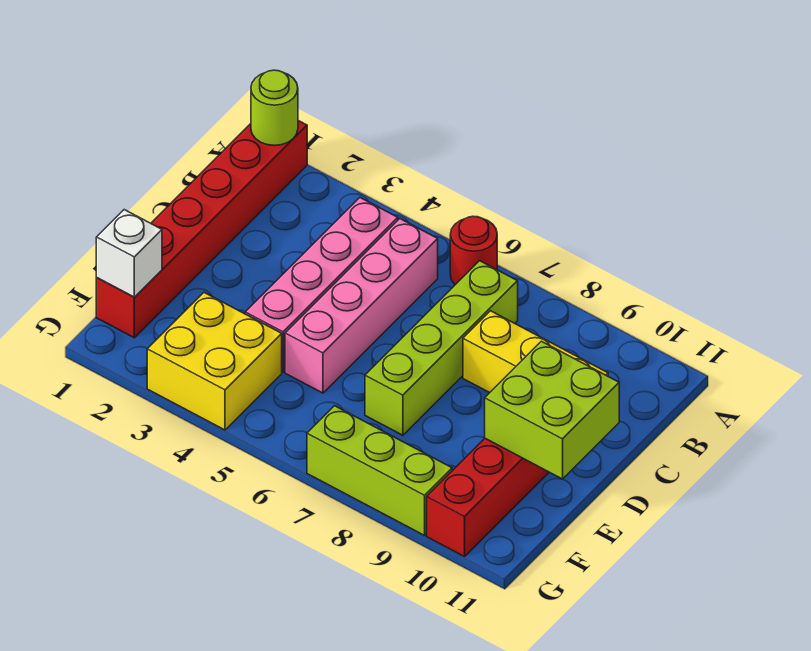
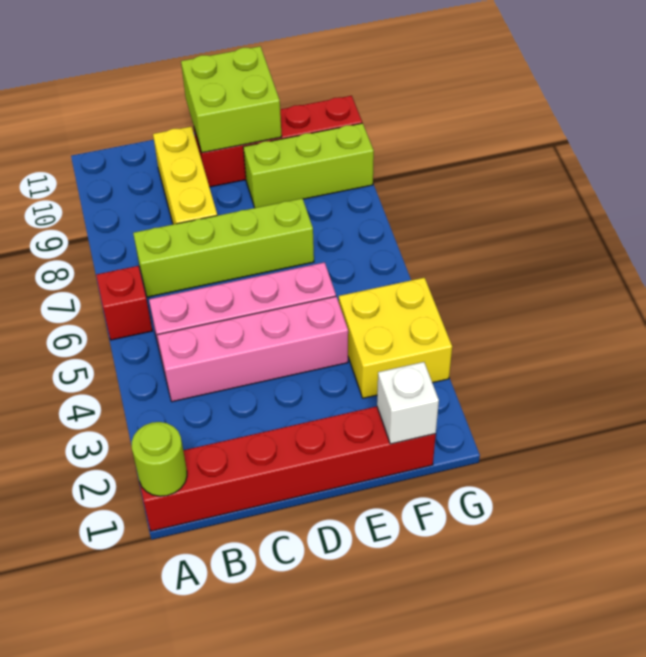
red round brick A6 level 1 -> red brick A6 level 1
lime brick G7:G9 level 1 -> lime brick E9:G9 level 1

